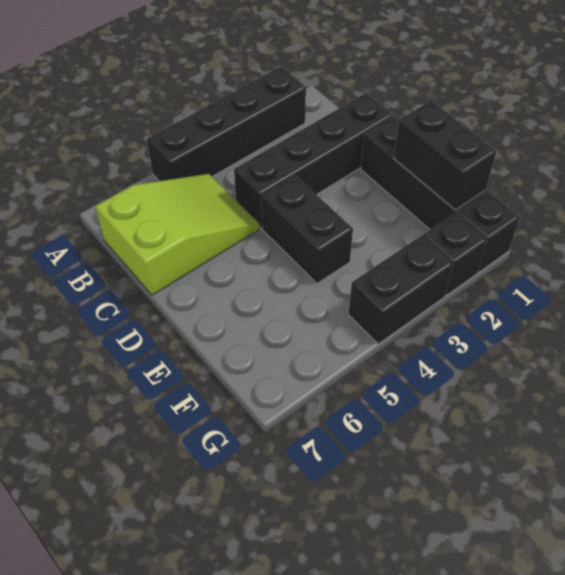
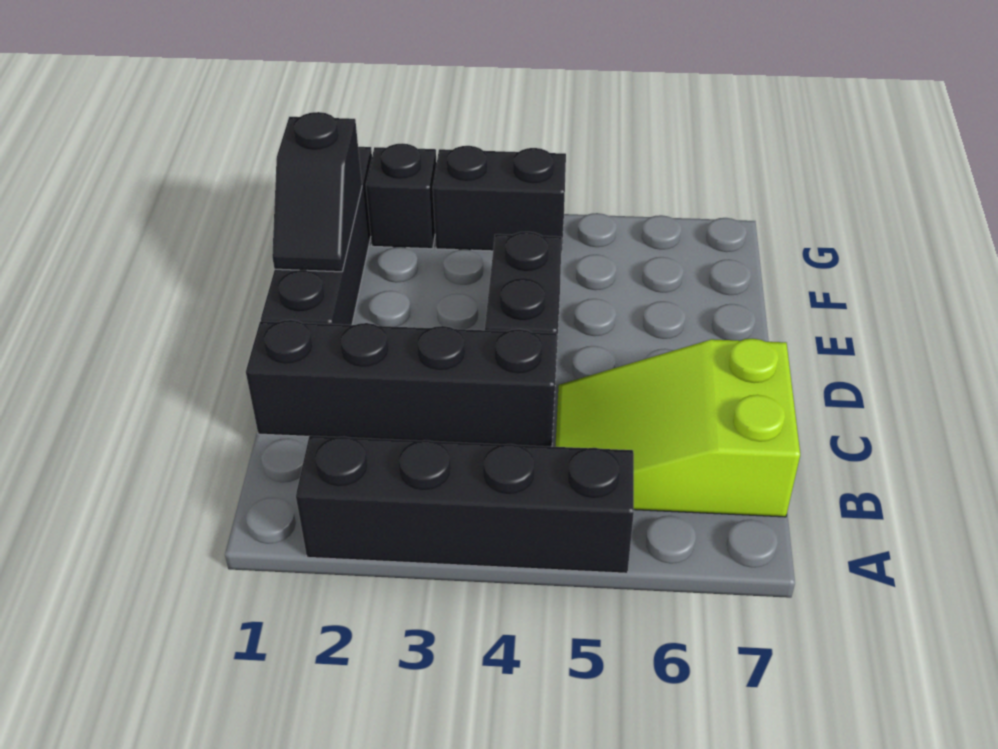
black brick E1:F1 level 2 -> black slope E1:F1 level 2 top F

